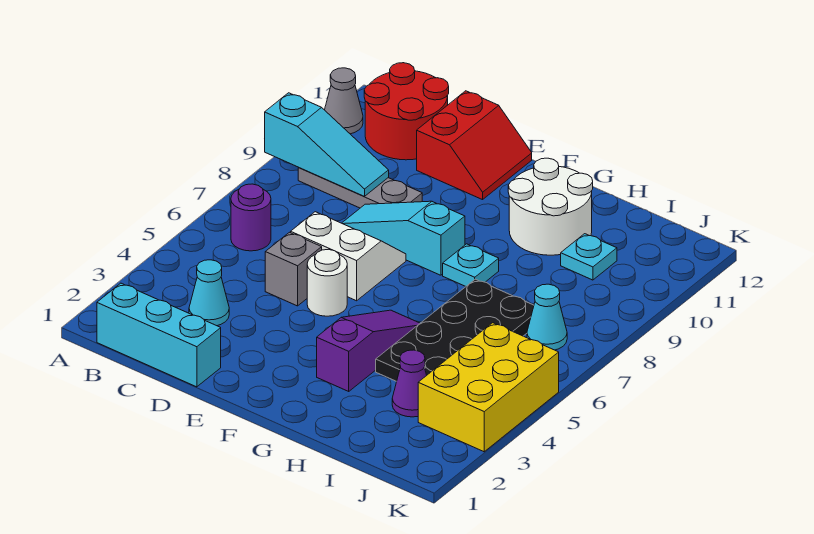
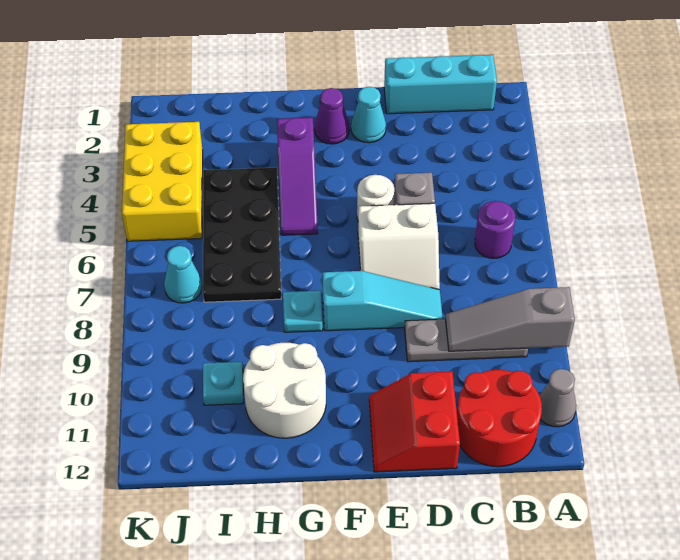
cyan slope A9:C9 level 2 top A -> grey slope A9:C9 level 2 top A
cyan cone C3 level 1 -> cyan cone E2 level 1
purple cone I3 level 1 -> purple cone F2 level 1

